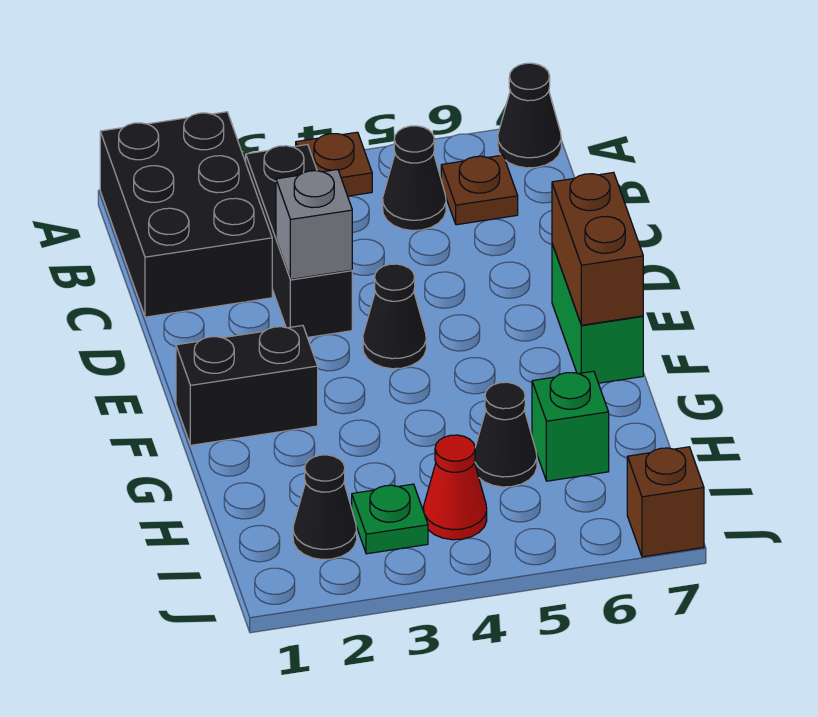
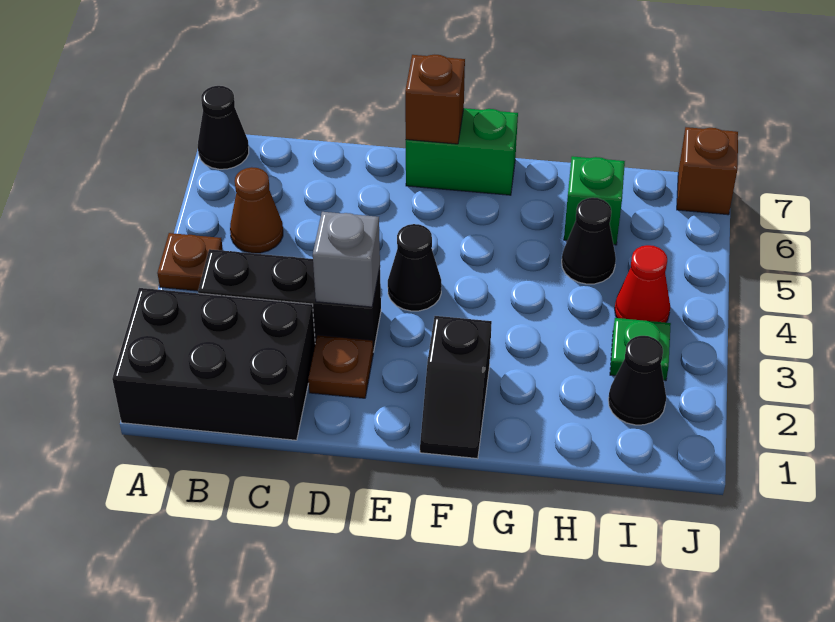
black cone B5 level 1 -> brown cone B5 level 1
brown plate B6 level 1 -> brown plate D2 level 1
brown brick E7:F7 level 2 -> brown brick E7 level 2
black brick F1:F2 level 1 -> black slope F1:F2 level 1 top 2

